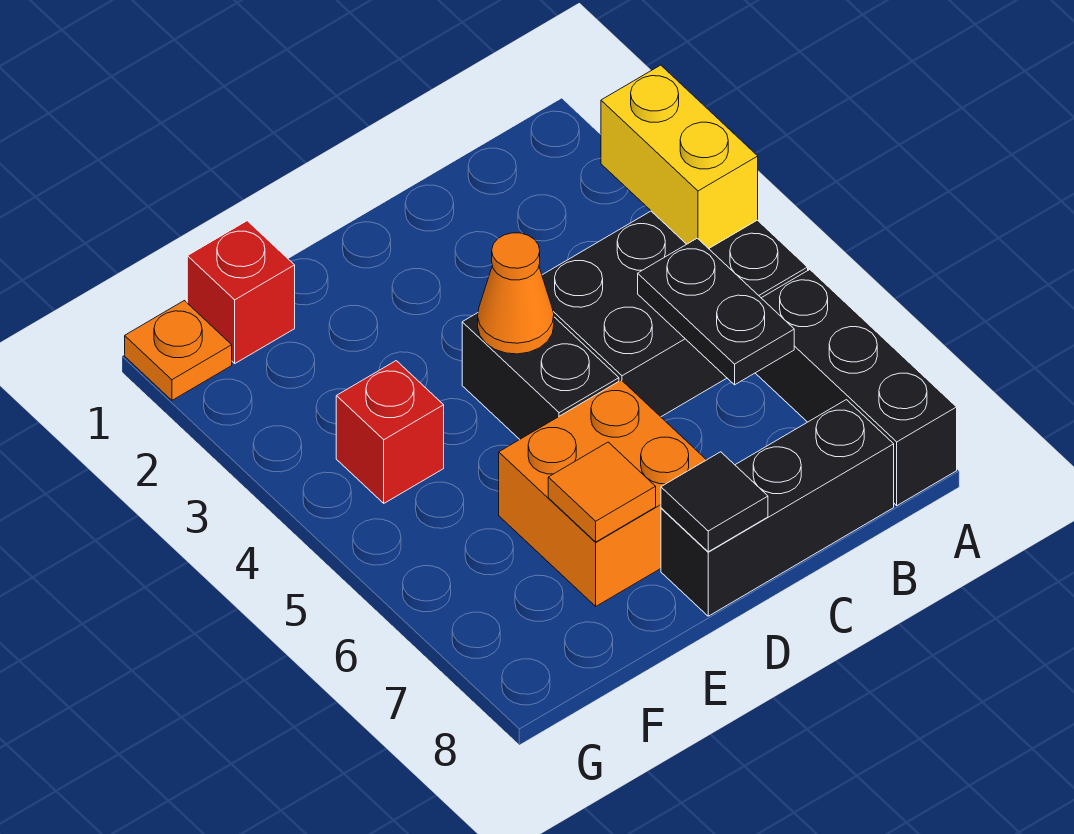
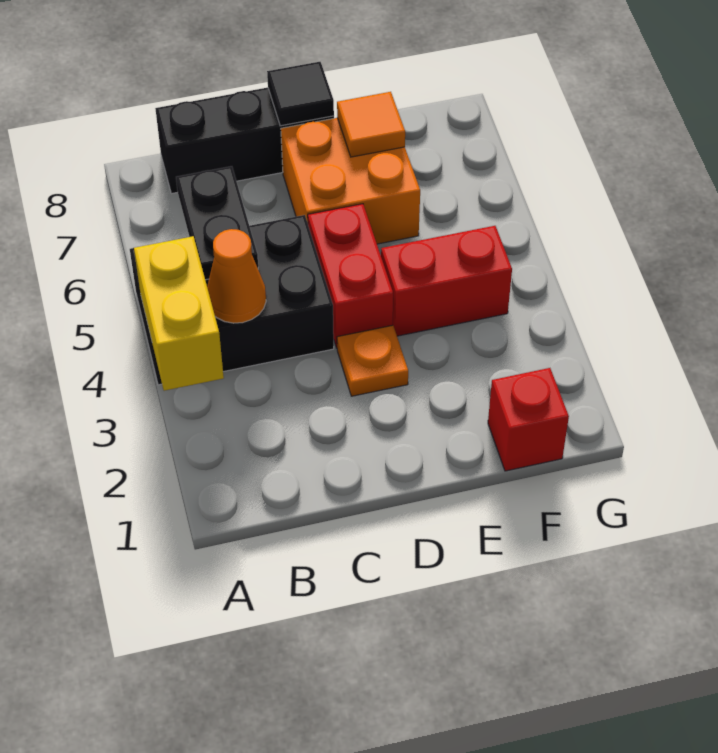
black brick A6:A8 level 1 -> none
black brick D4:D5 level 1 -> red brick D4:D5 level 1
orange cone D4 level 2 -> orange cone B4 level 2
red brick F4 level 1 -> red brick E4:F4 level 1
orange plate G1 level 1 -> orange plate D3 level 1

